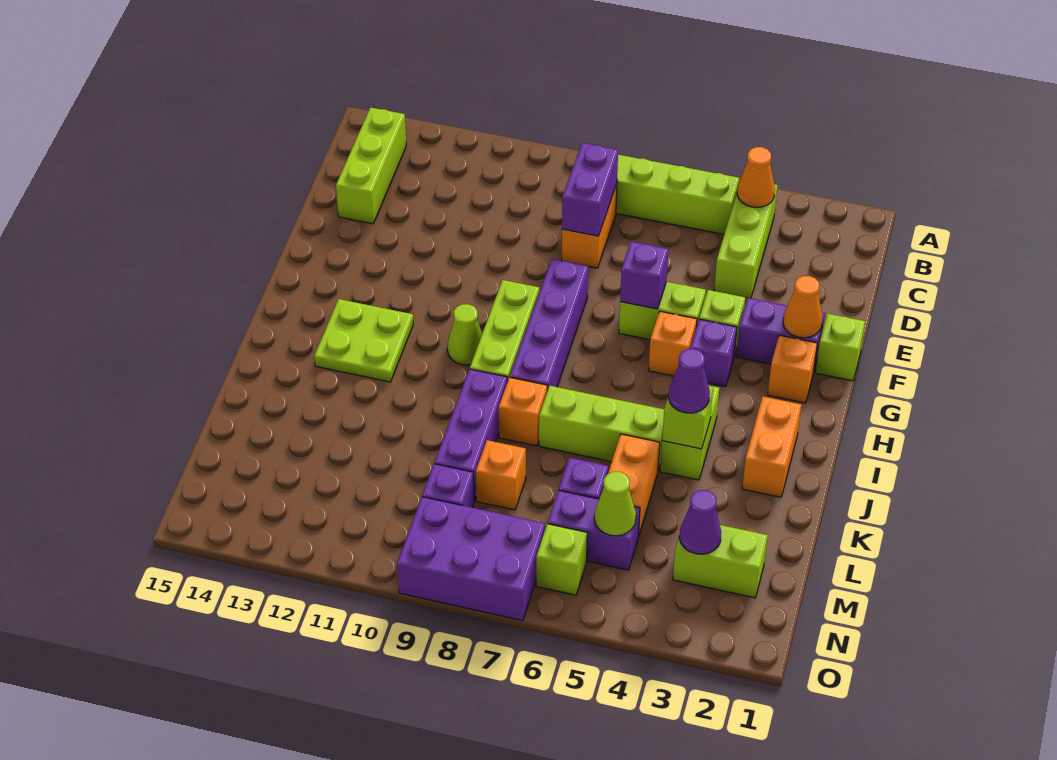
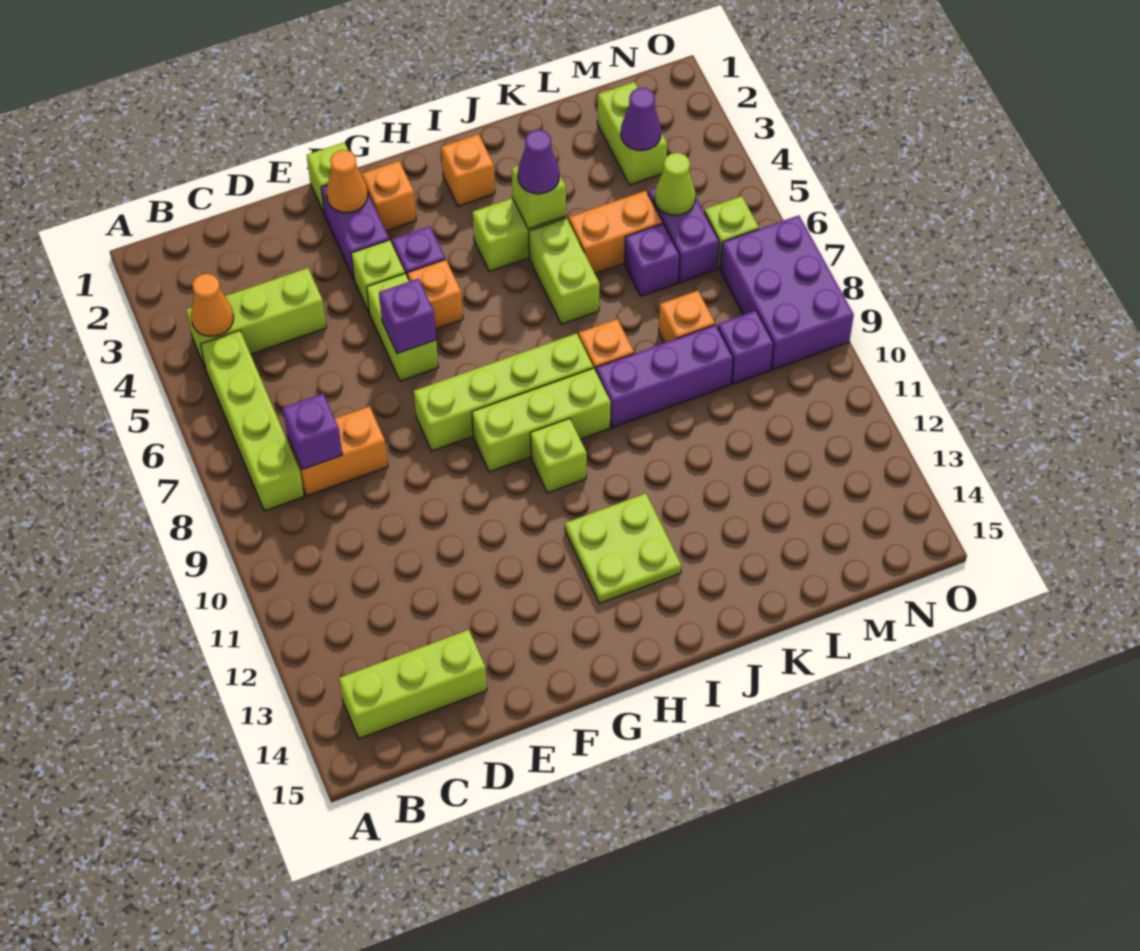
purple brick C8:D8 level 2 -> purple brick C8 level 2
purple brick F8:I8 level 1 -> lime brick F8:I8 level 1
lime cone H10 level 1 -> lime brick H10 level 1
orange brick I2:J2 level 1 -> orange brick I2 level 1
lime brick J5:J7 level 1 -> lime brick J5:J6 level 1

